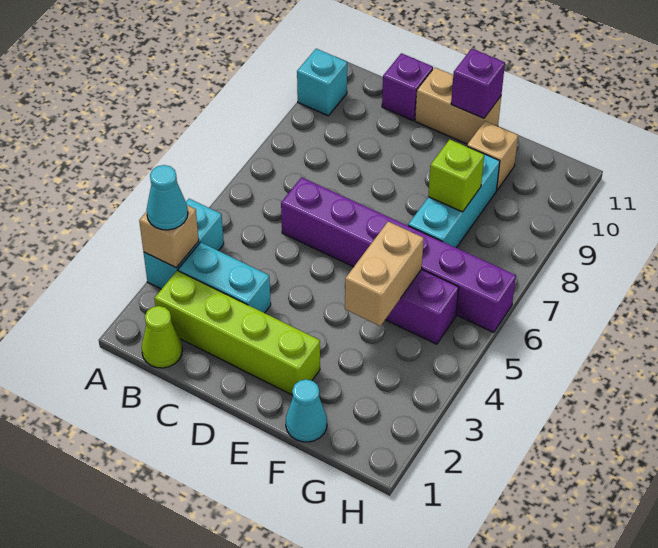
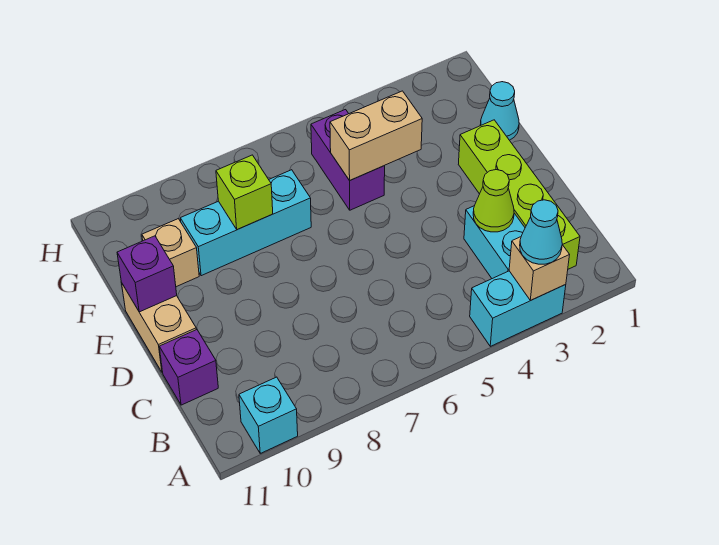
lime cone B1 level 1 -> lime cone C3 level 2
purple brick C6:H6 level 1 -> none

